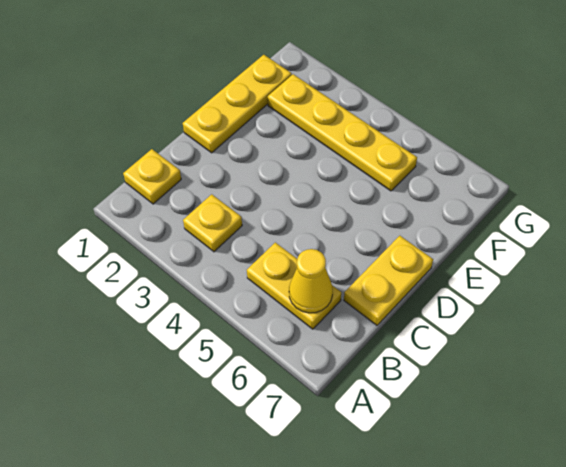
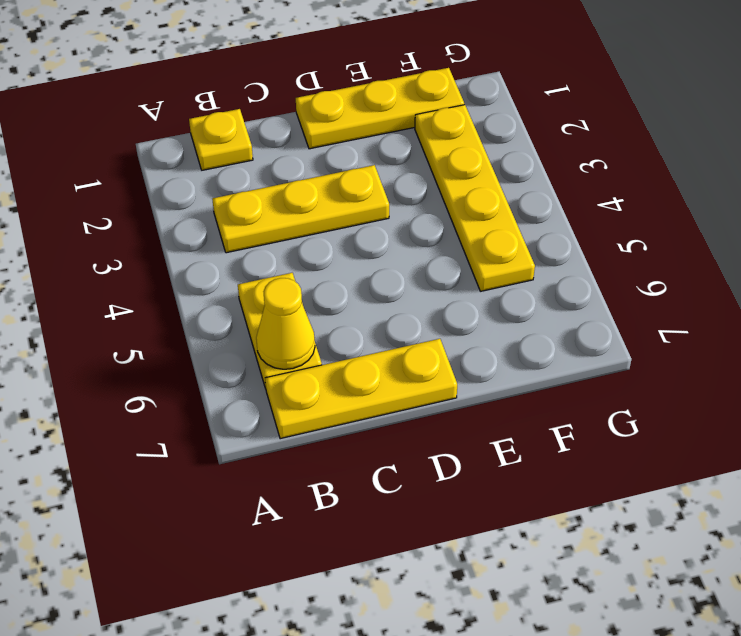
yellow plate B3 level 1 -> yellow plate B3:D3 level 1
yellow plate C7:D7 level 1 -> yellow plate B7:D7 level 1

